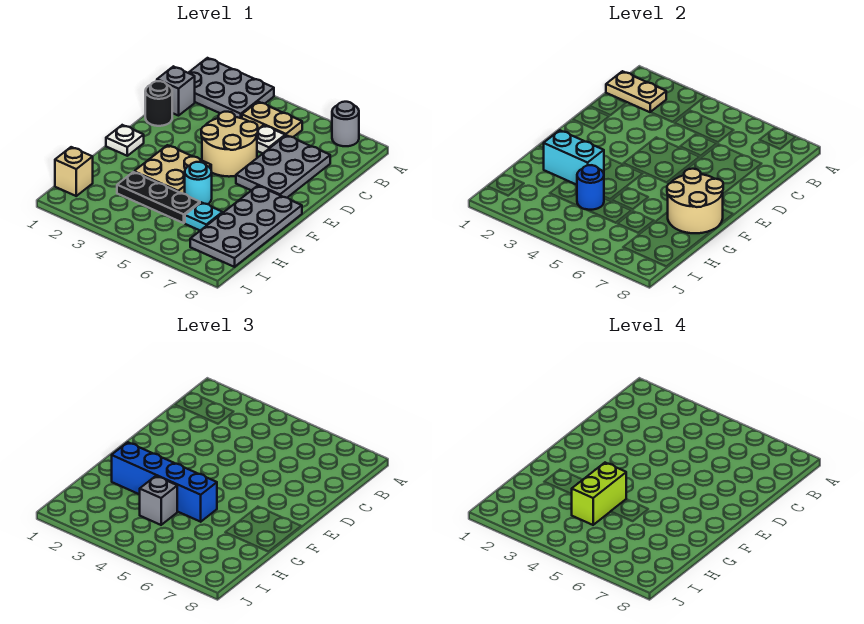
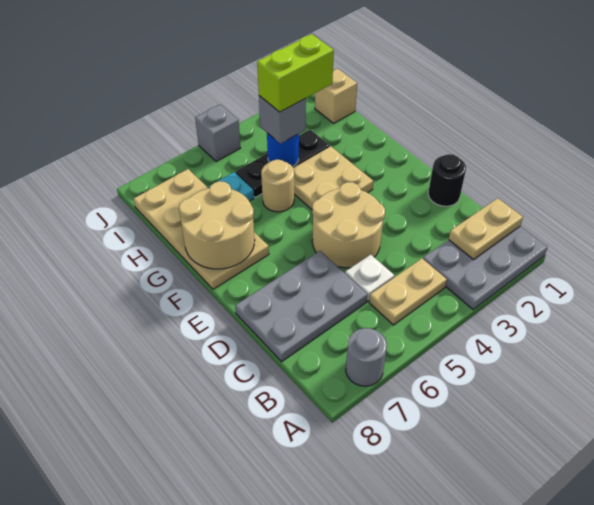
grey brick C1 level 1 -> grey brick J5 level 1
grey plate C6:E7 level 1 -> grey plate C6:D8 level 1
white plate F1 level 1 -> none
grey plate F7:I8 level 1 -> tan plate F7:I8 level 1
cyan brick G2:G3 level 2 -> none
blue brick G2:G5 level 3 -> none
lime brick G4:H4 level 4 -> lime brick H3:H4 level 4
cyan round brick G5 level 1 -> tan round brick G5 level 1

